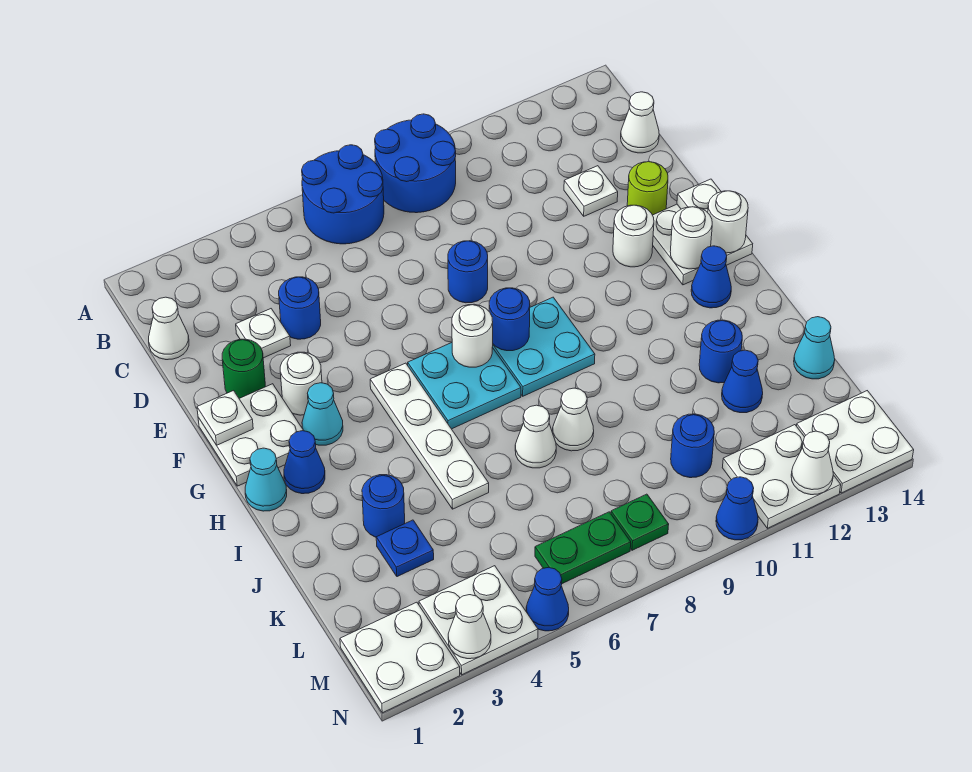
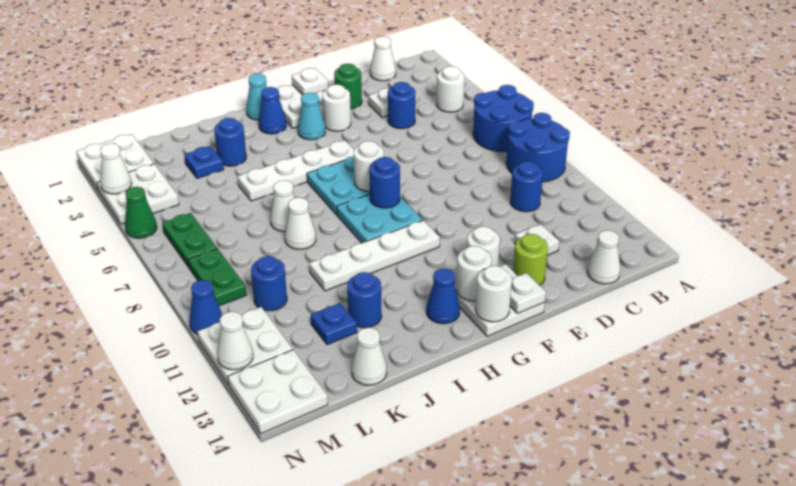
none -> white round brick B4 level 1
blue round brick E8 level 1 -> blue round brick C10 level 1
none -> white plate G10:J10 level 1
blue cone K12 level 1 -> blue plate K12 level 1
cyan cone K14 level 1 -> white cone K14 level 1
green plate M8 level 1 -> green plate M8:M9 level 1
blue cone N5 level 1 -> green cone N5 level 1

